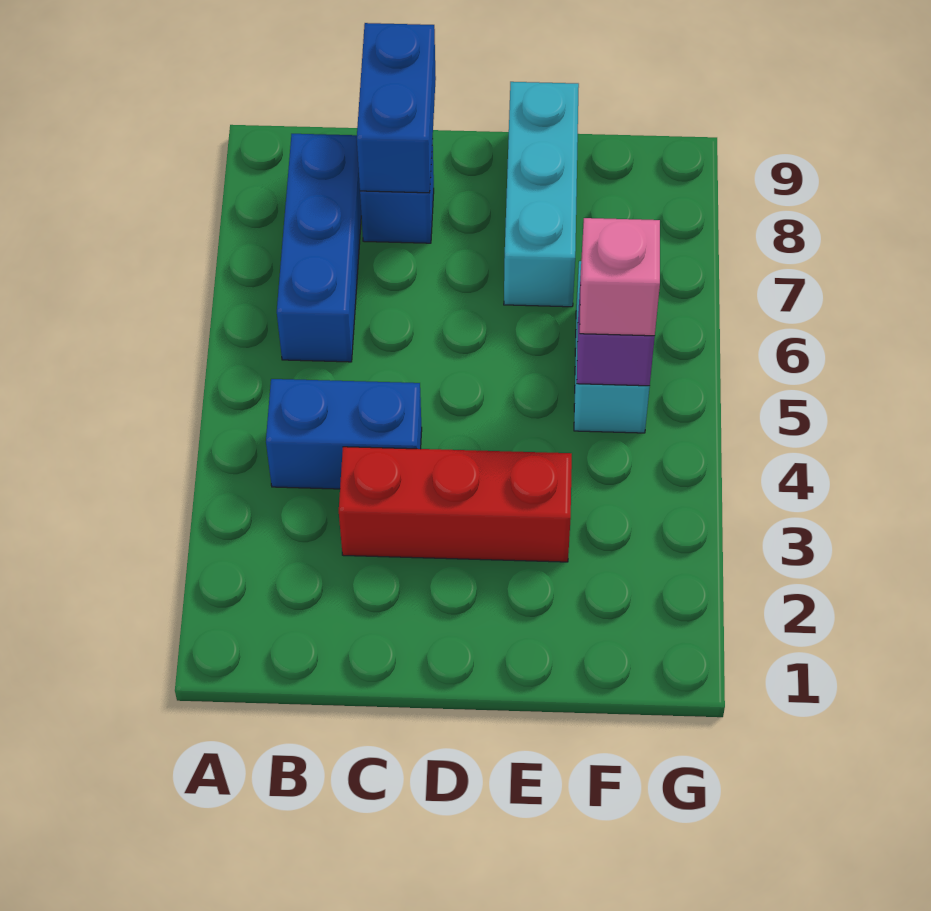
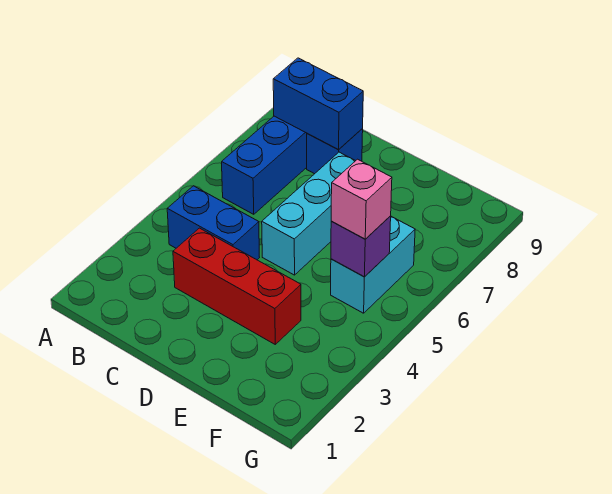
blue brick C8:C9 level 2 -> blue brick B8:C8 level 2
cyan brick E7:E9 level 1 -> cyan brick D5:D7 level 1

